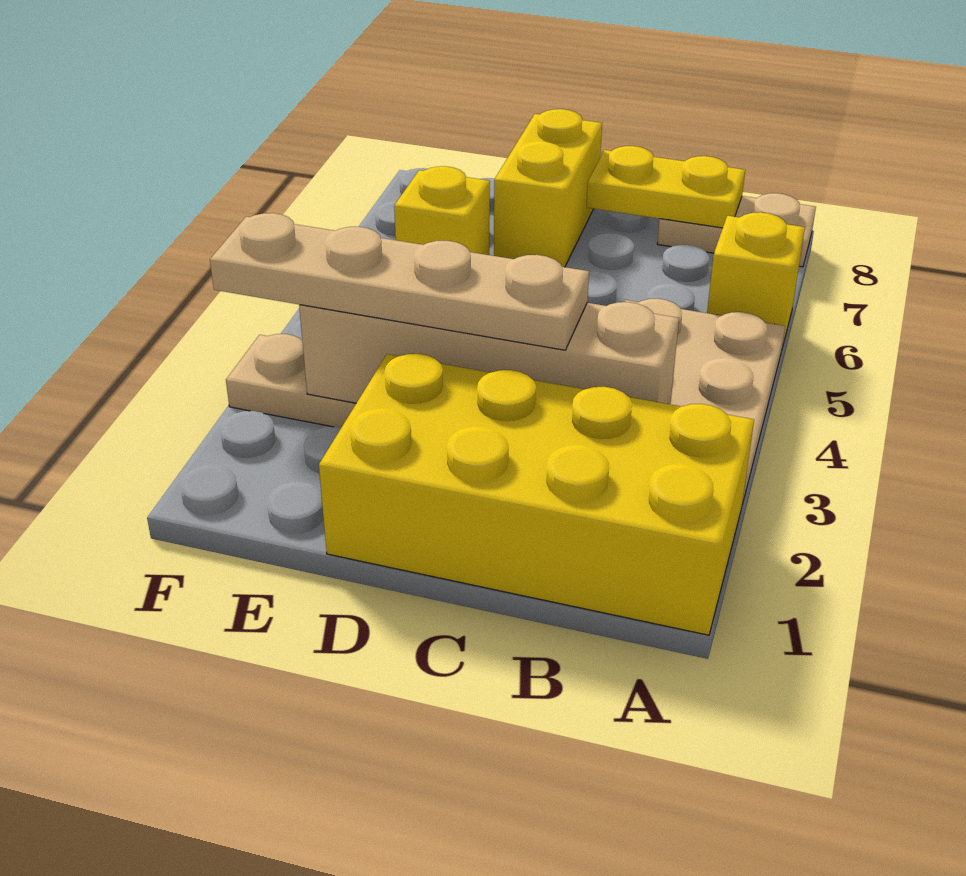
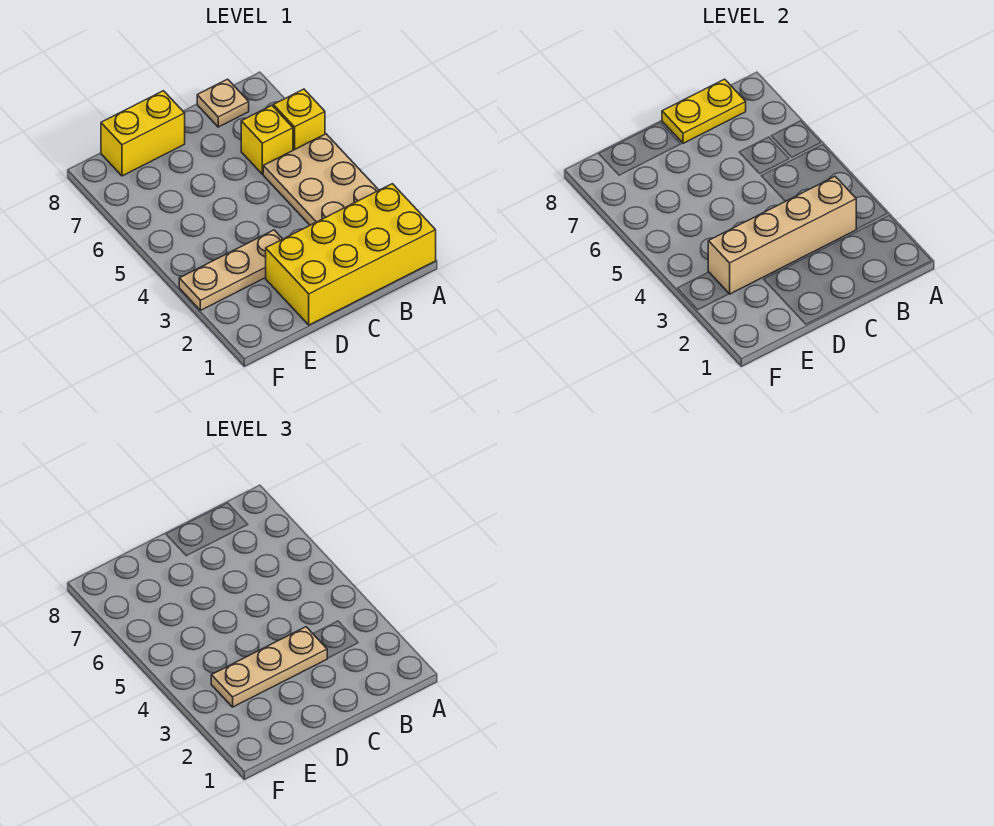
tan plate A8:B8 level 1 -> tan plate B8 level 1
tan plate C3:F3 level 3 -> tan plate C3:E3 level 3
yellow brick D7:D8 level 1 -> yellow brick D8:E8 level 1
yellow brick E6 level 1 -> yellow brick B6 level 1

